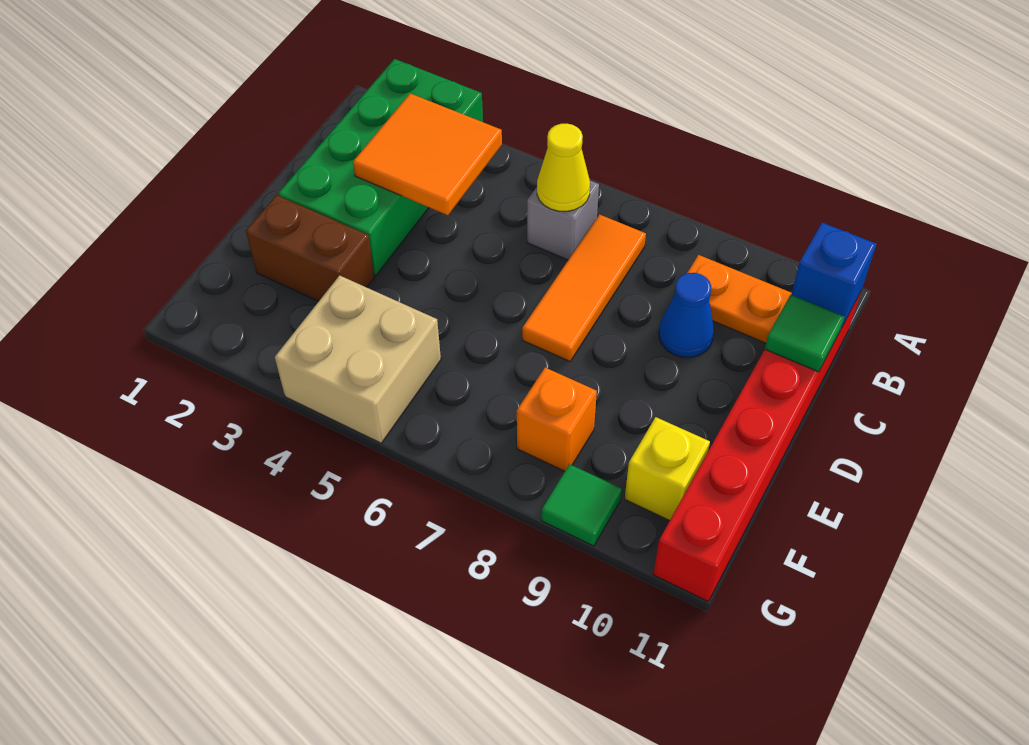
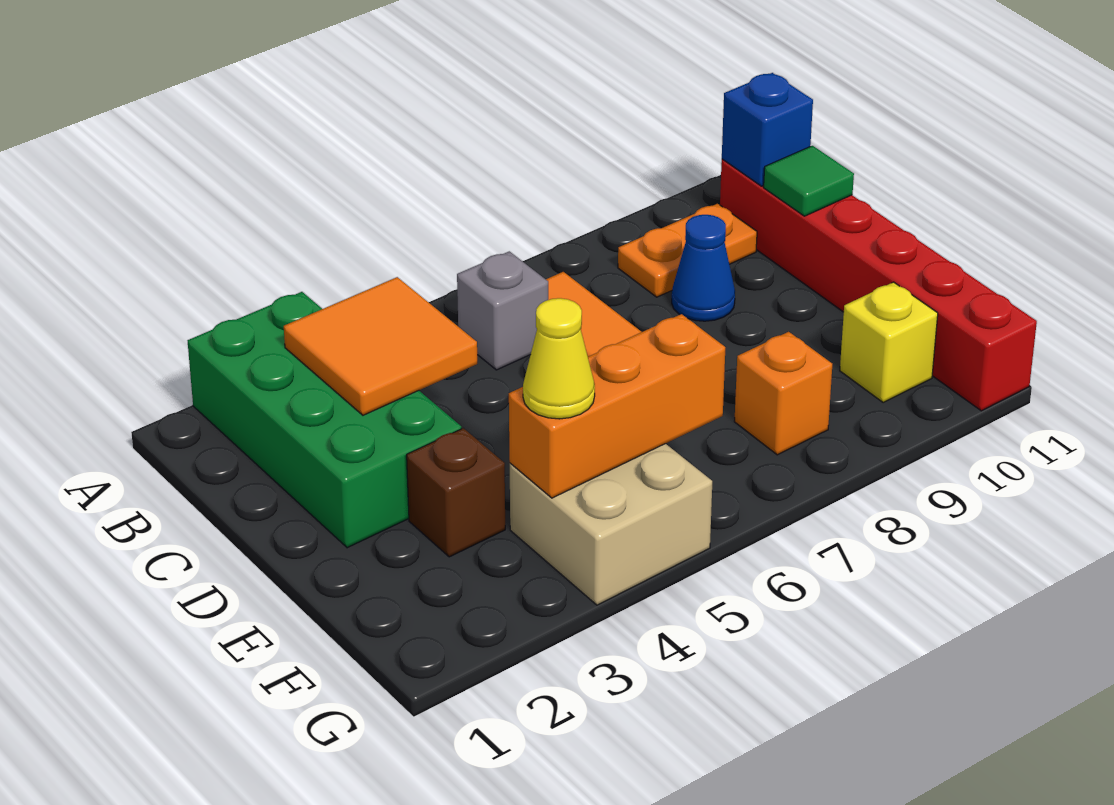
yellow cone B6 level 2 -> yellow cone F4 level 3
brown brick E2:E3 level 1 -> brown brick E3 level 1
none -> orange brick F4:F6 level 2
green tile G9 level 1 -> none

